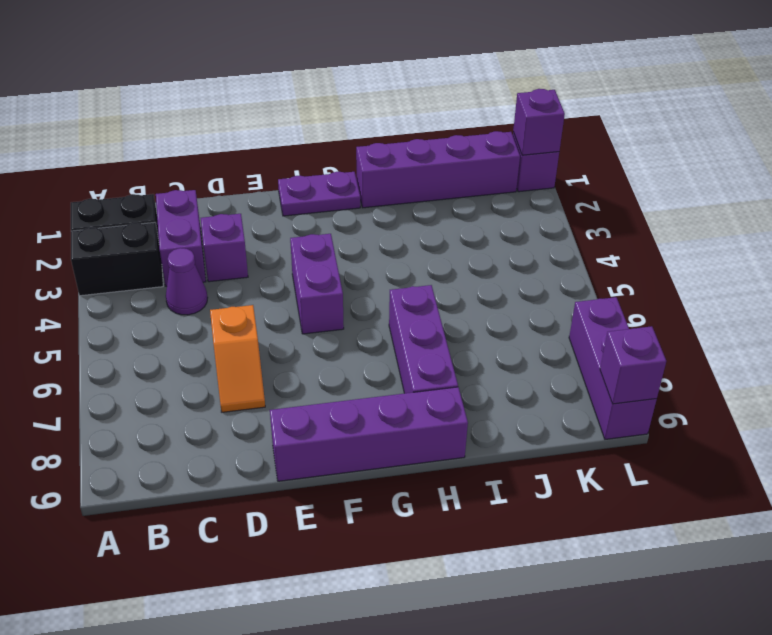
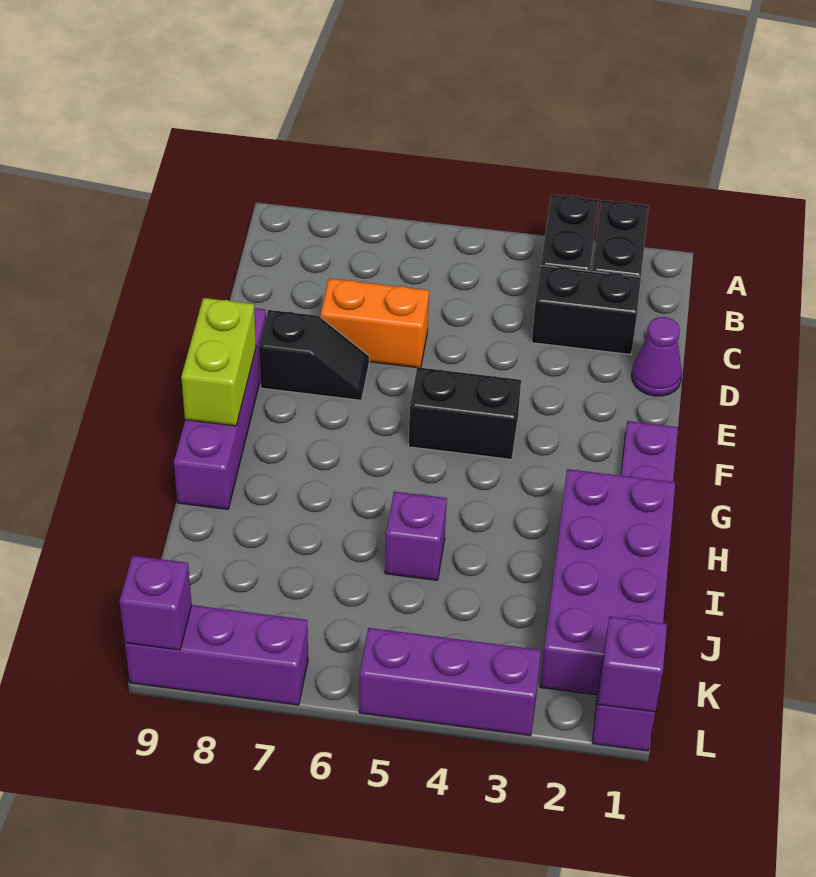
purple brick C2:C3 level 1 -> black brick C2:C3 level 1
purple cone C4 level 1 -> purple cone D1 level 1
purple brick D3 level 1 -> purple brick I5 level 1
orange slope D6:D7 level 1 top 6 -> orange brick D6:D7 level 1
none -> black slope E7:E8 level 1 top 8
purple brick F4:F5 level 1 -> black brick F4:F5 level 1
none -> lime brick F9:G9 level 2
purple brick H1:K1 level 1 -> purple brick H1:K2 level 1
purple brick H6:H8 level 1 -> purple brick L3:L5 level 1

